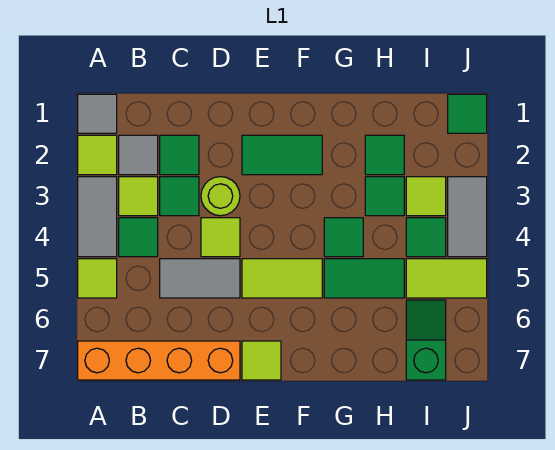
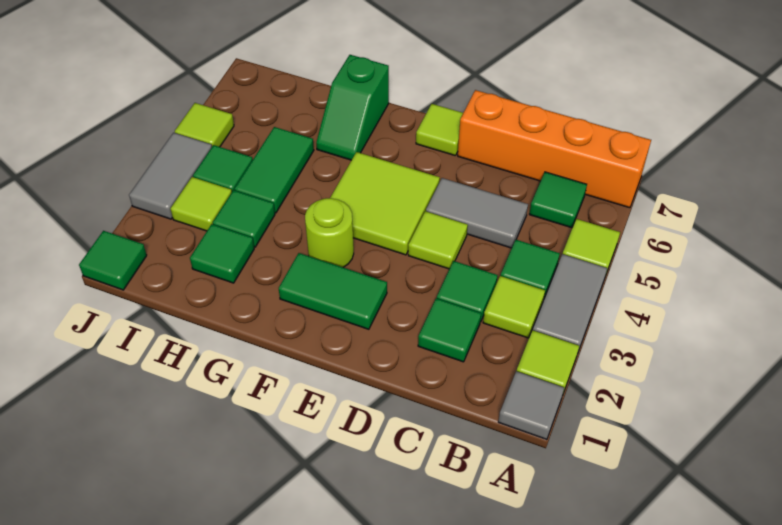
grey tile B2 level 1 -> none
lime round brick D3 level 1 -> lime round brick F3 level 1
lime tile E5:F5 level 1 -> lime tile E4:F5 level 1
green tile G4 level 1 -> green tile B6 level 1
green tile G5:H5 level 1 -> green tile H4:H5 level 1
lime tile I5:J5 level 1 -> lime tile J5 level 1
green slope I6:I7 level 1 top 7 -> green slope G6:G7 level 1 top 7

